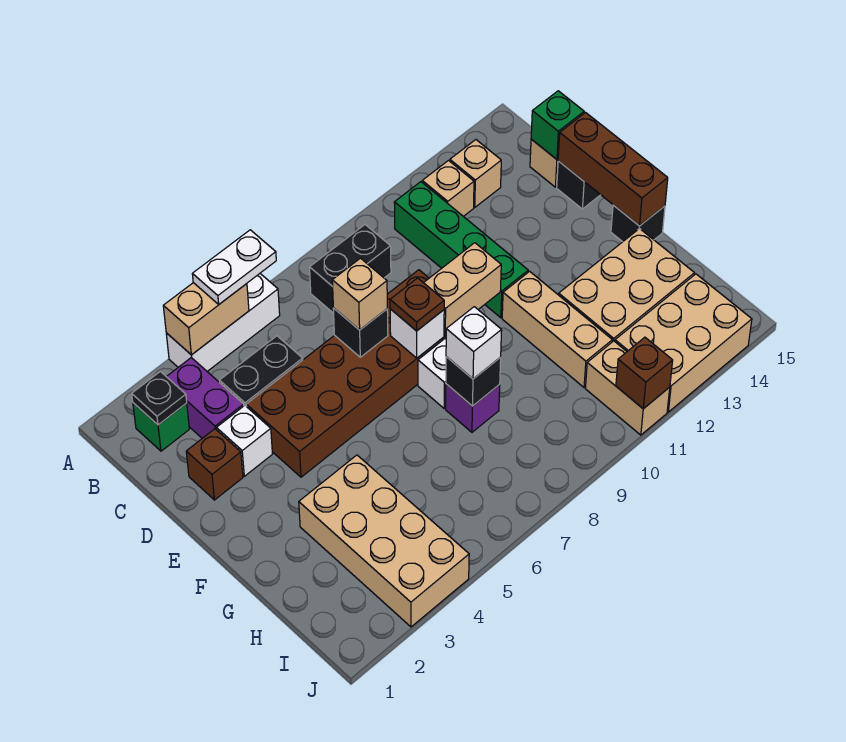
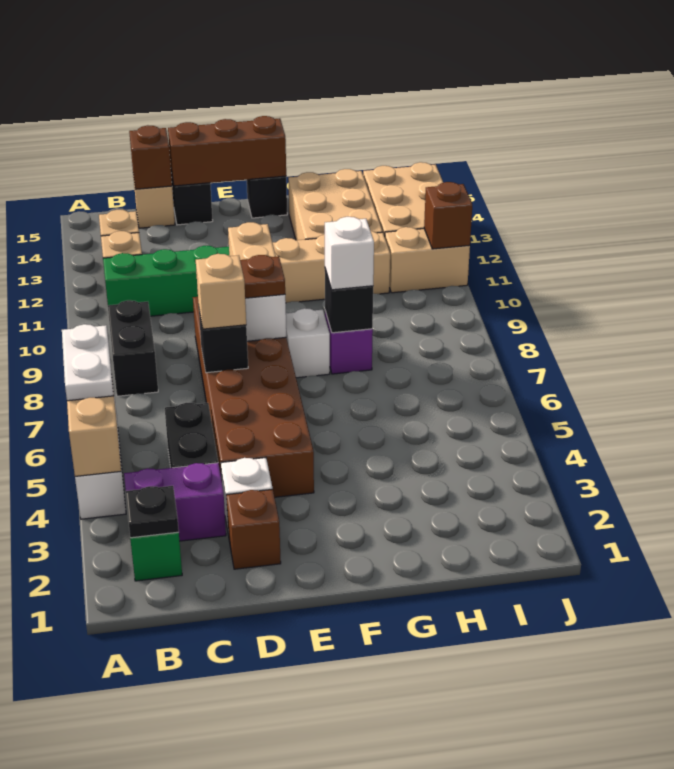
green brick C15 level 2 -> brown brick C15 level 2
tan brick G3:J4 level 1 -> none

